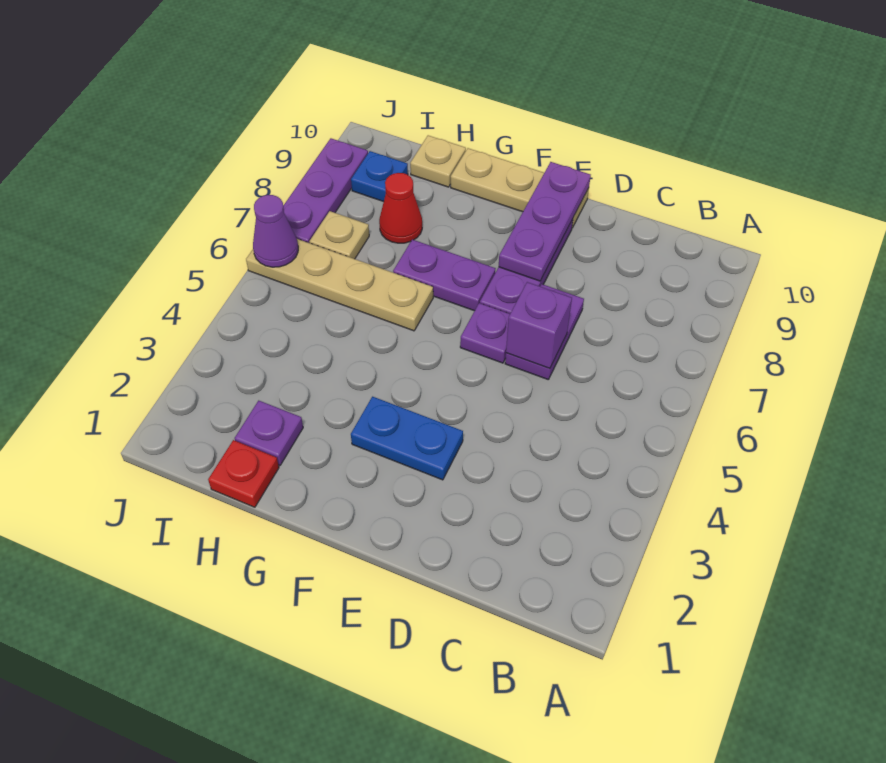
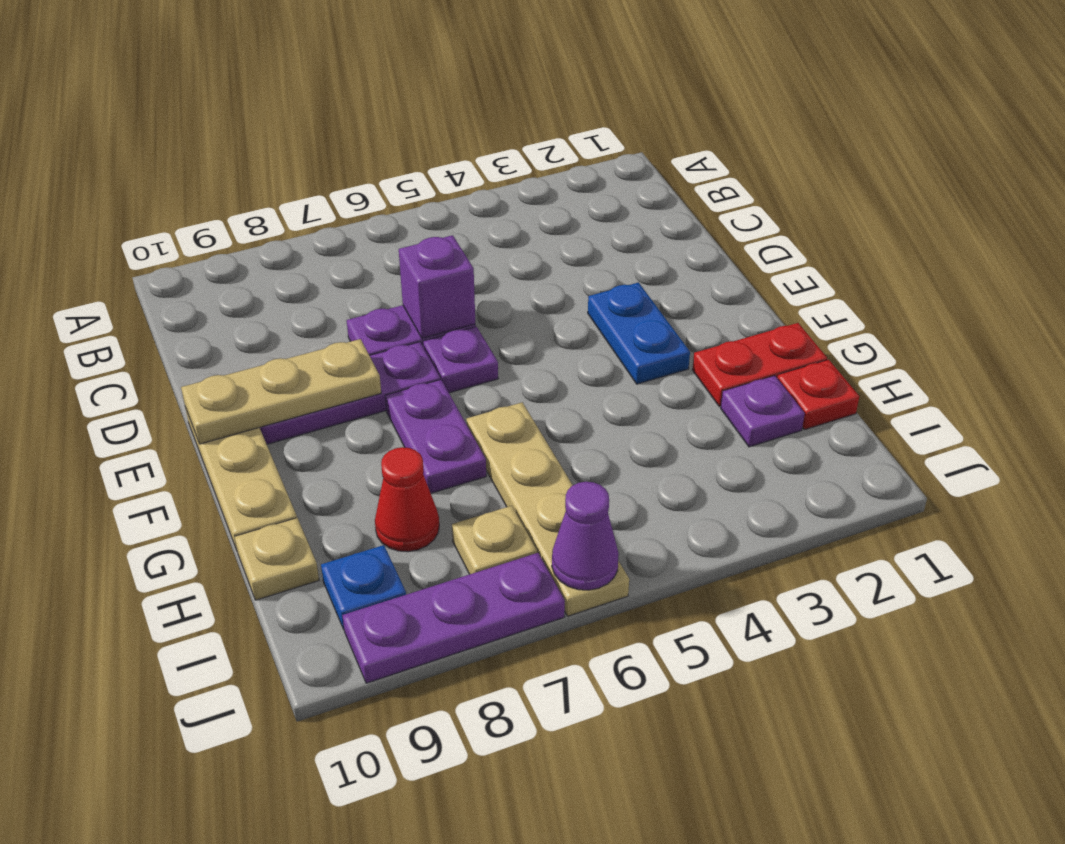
purple plate E8:E10 level 2 -> tan plate E8:E10 level 2
none -> red plate G1:G2 level 1

